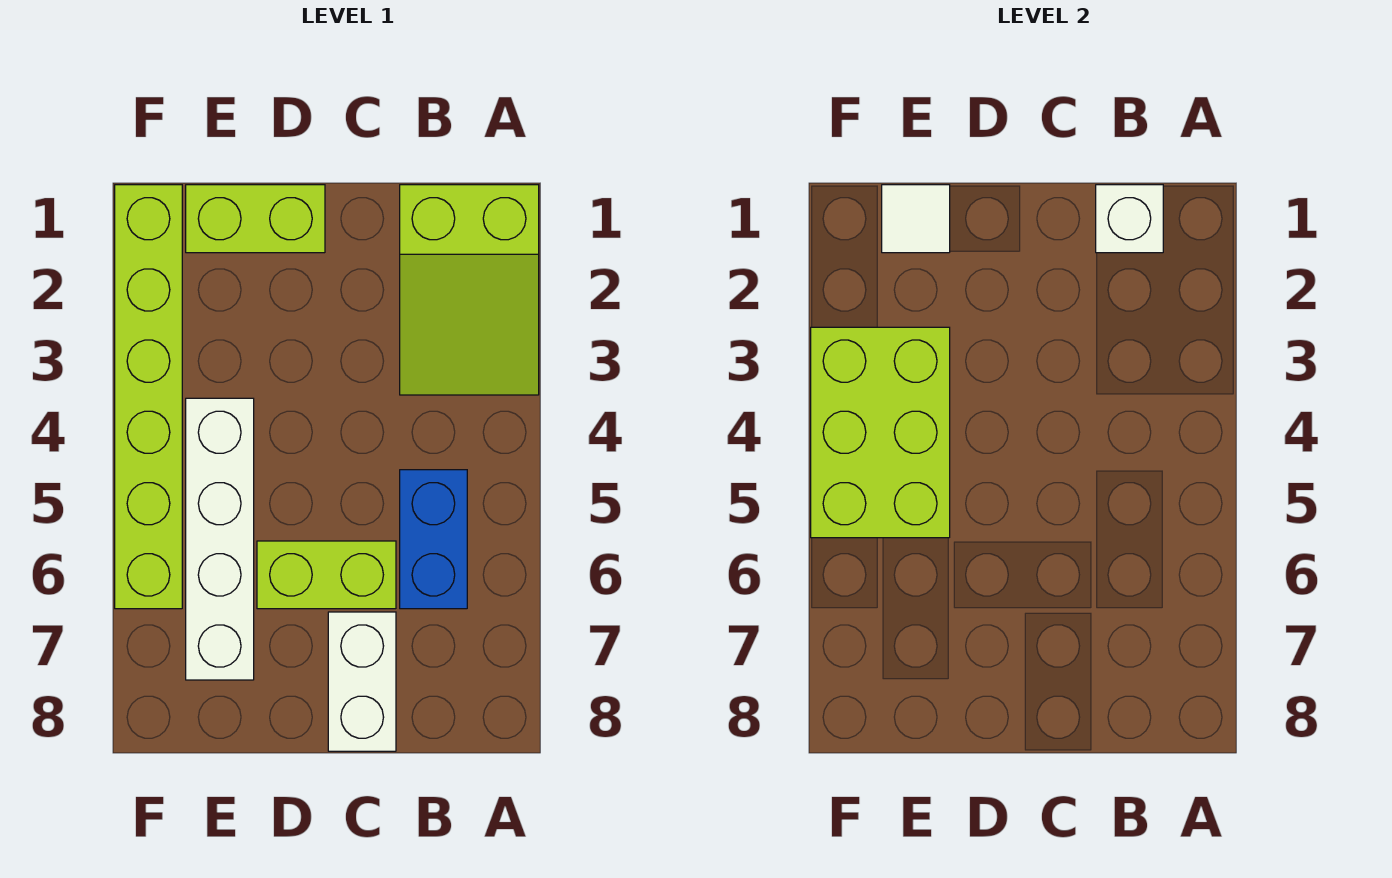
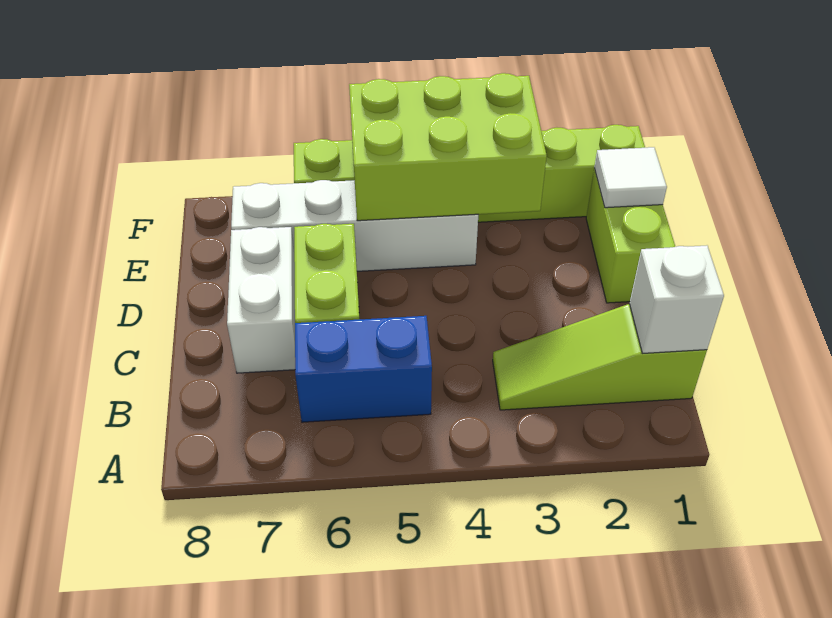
lime slope A1:B3 level 1 top 1 -> lime slope B1:B3 level 1 top 1
white brick C7:C8 level 1 -> white brick C7:D7 level 1

